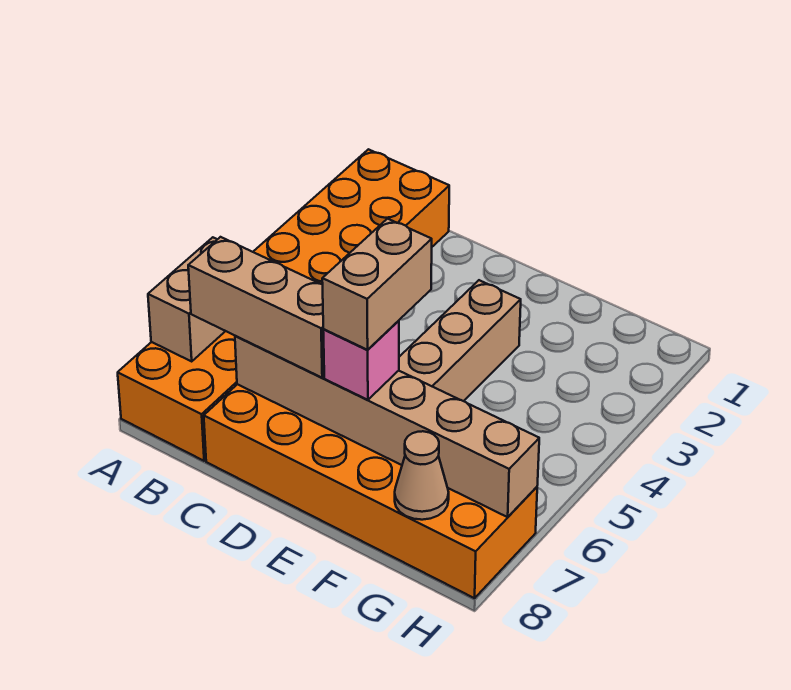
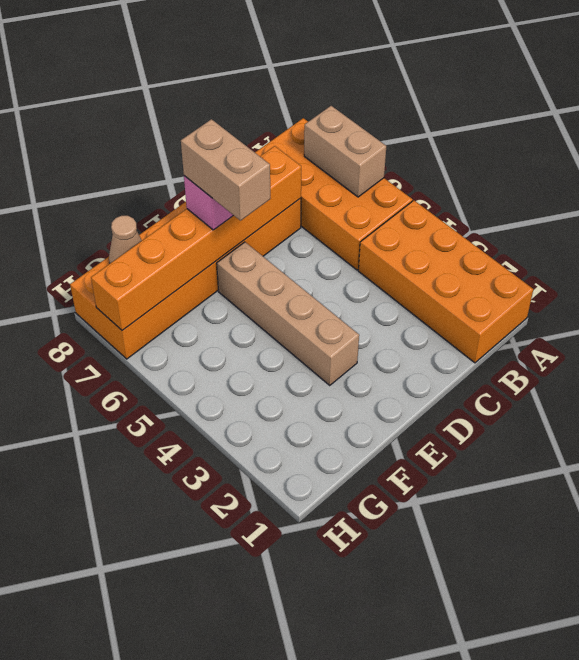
tan brick B7:D7 level 3 -> none
tan brick C7:H7 level 2 -> orange brick C7:H7 level 2

